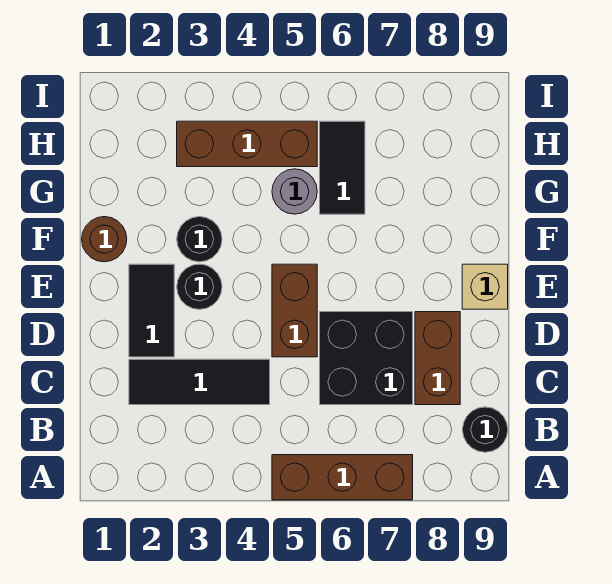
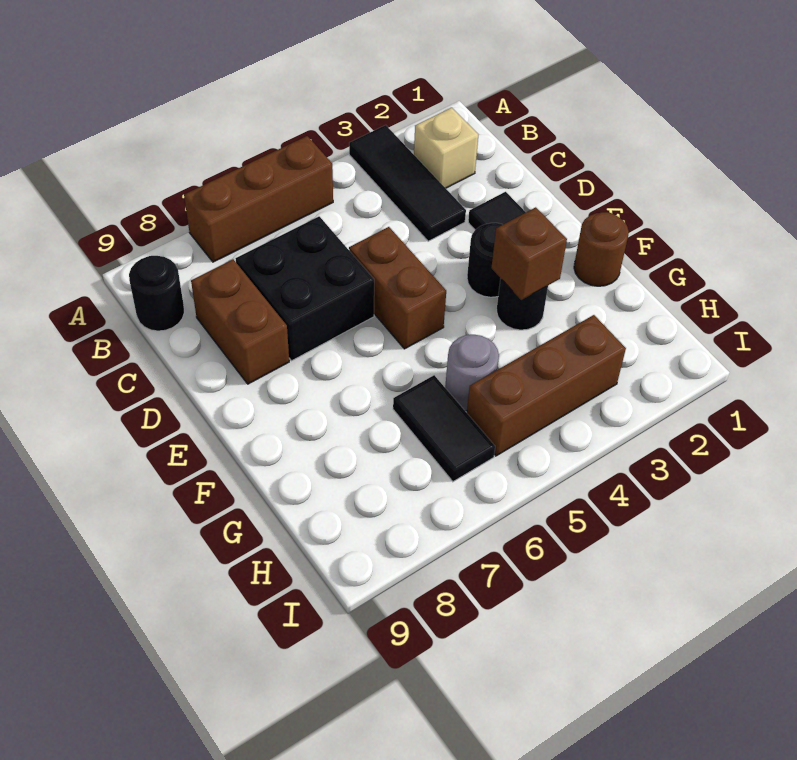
black tile C2:C4 level 1 -> black tile A3:C3 level 1
tan brick E9 level 1 -> tan brick B2 level 1
none -> brown brick F3 level 2

